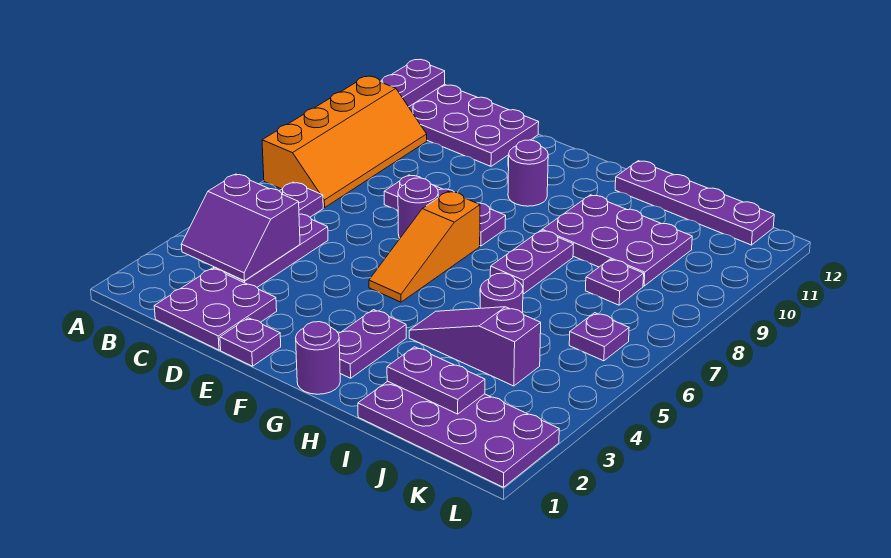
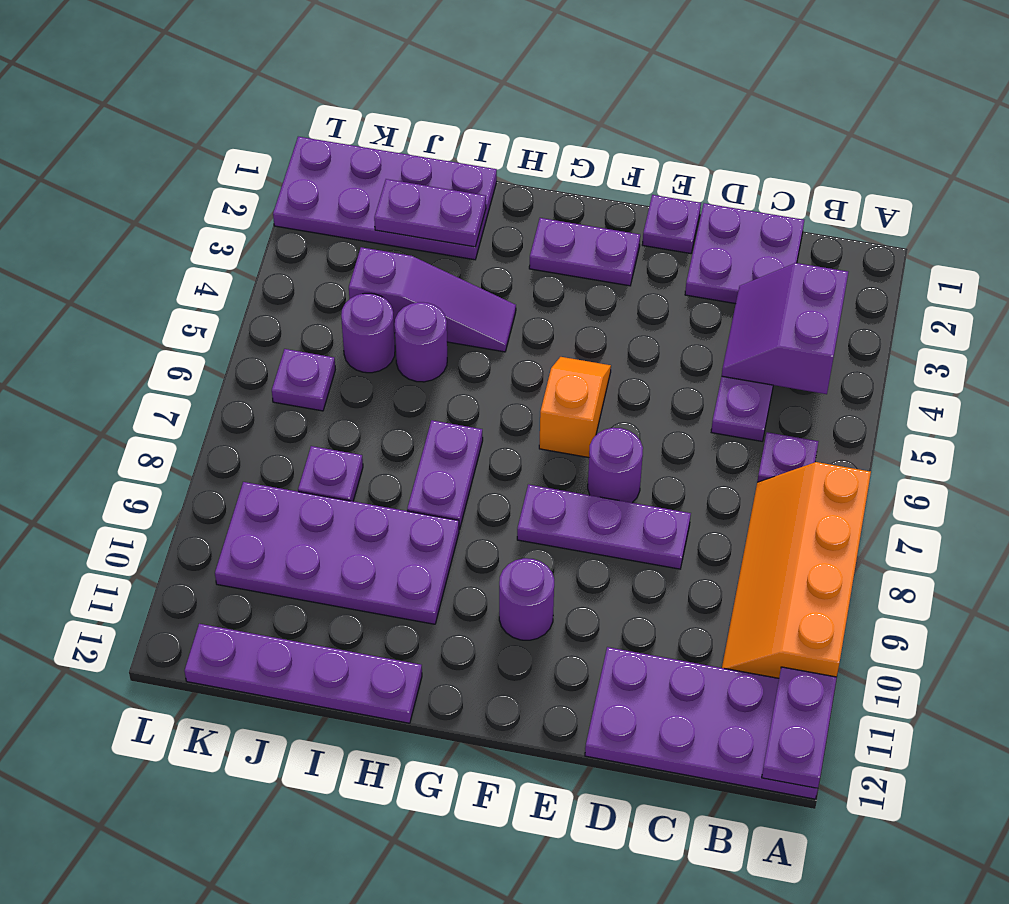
purple slope B3:C4 level 2 top 4 -> purple slope B3:C4 level 2 top B
orange slope F5:F7 level 1 top 7 -> orange slope F5:F6 level 1 top 6
purple round brick G1 level 1 -> purple round brick J5 level 1
purple plate G2:G3 level 1 -> purple plate F2:G2 level 1
purple plate H9:J10 level 1 -> purple plate H9:K10 level 1

